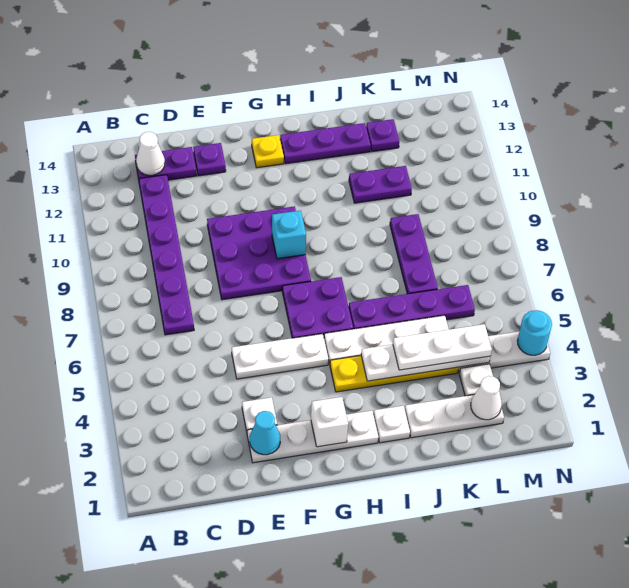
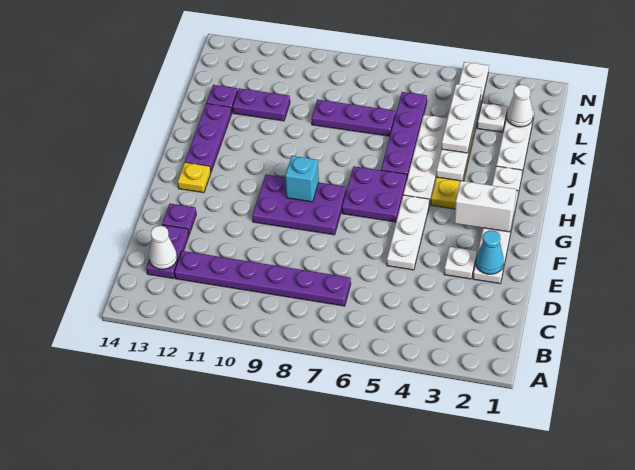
purple plate E8:G10 level 1 -> purple plate F8:G10 level 1
white brick G2 level 2 -> white brick G2:G3 level 2
purple plate J11:K11 level 1 -> purple plate K11:K12 level 1
cyan round brick N4 level 2 -> none

